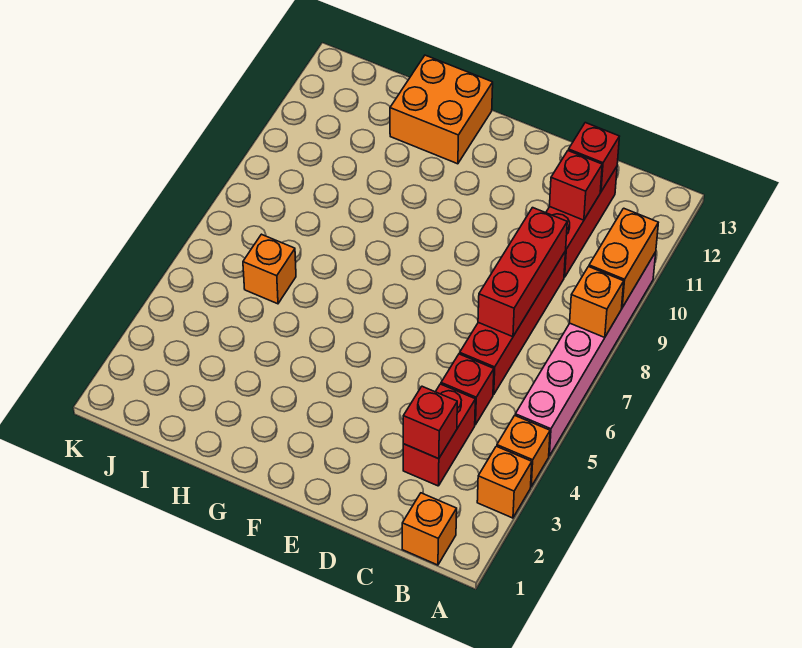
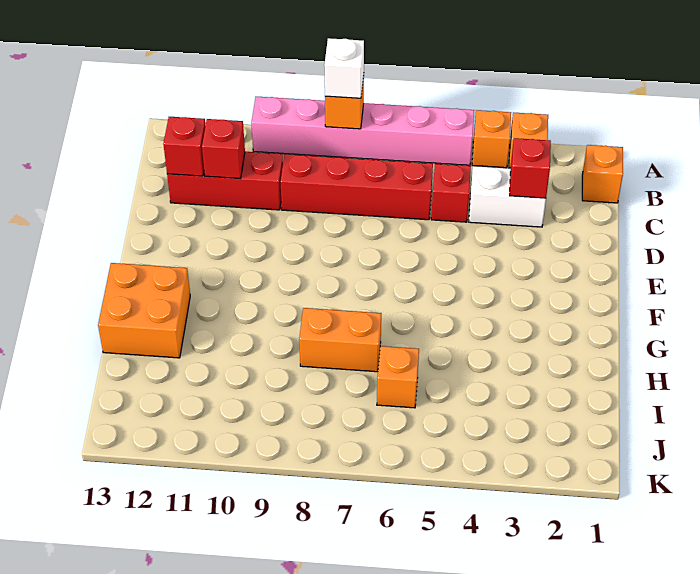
none -> white brick A8 level 3
orange brick A9:A10 level 2 -> orange brick H7:H8 level 1
red brick C3:C4 level 1 -> white brick C3:C4 level 1
red brick C7:C9 level 2 -> none

